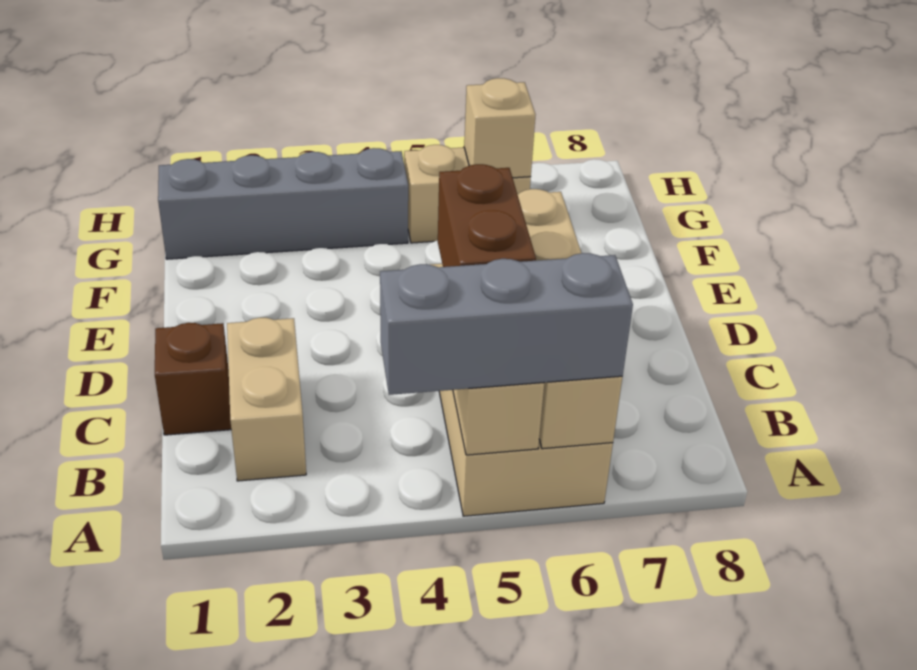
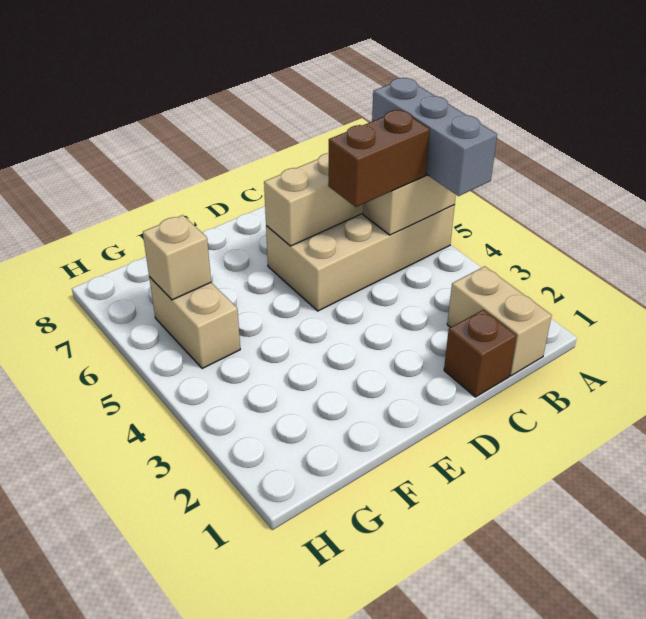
tan brick B2:C2 level 1 -> tan brick B1:B2 level 1
grey brick G1:G4 level 1 -> none

